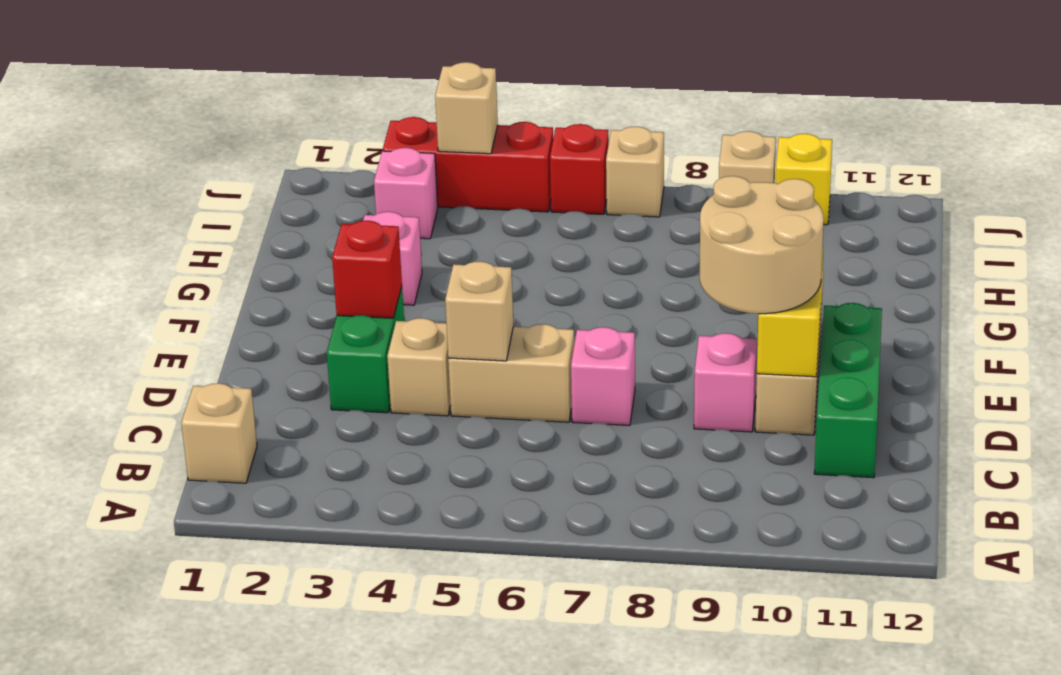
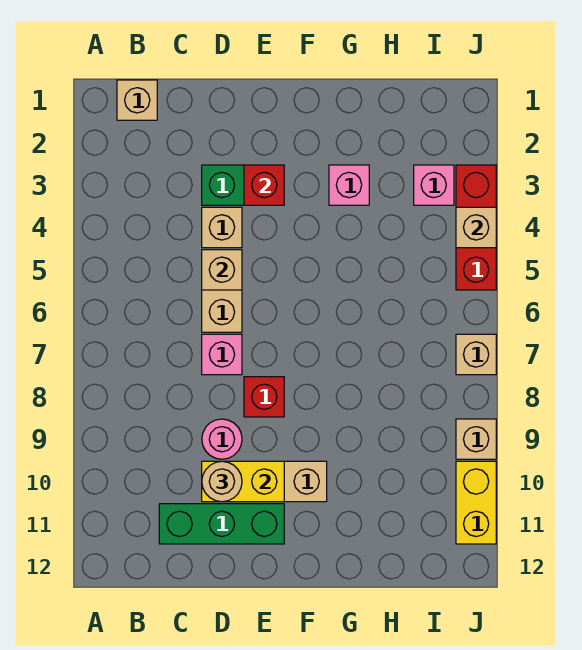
pink brick D9 level 1 -> pink round brick D9 level 1
tan round brick D9:E10 level 3 -> tan round brick D10 level 3
red brick J6 level 1 -> red brick E8 level 1
yellow brick J10 level 1 -> yellow brick J10:J11 level 1

